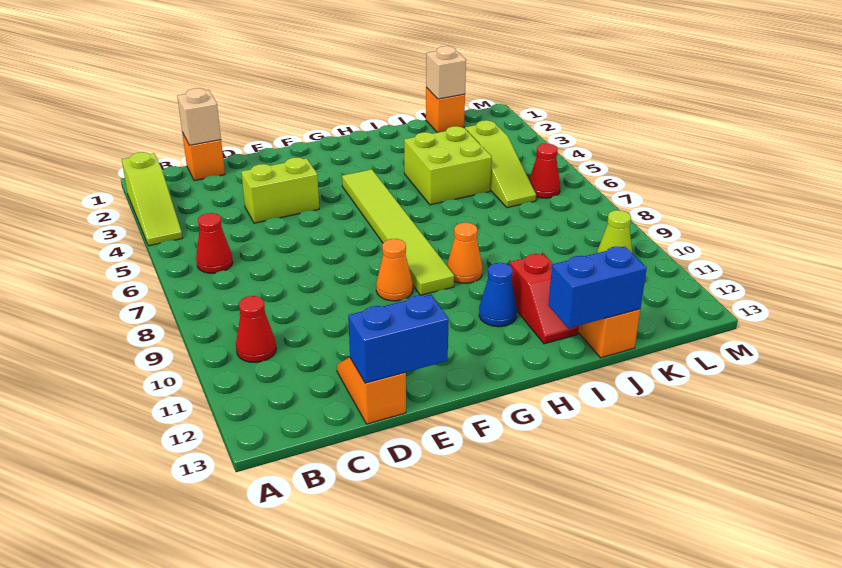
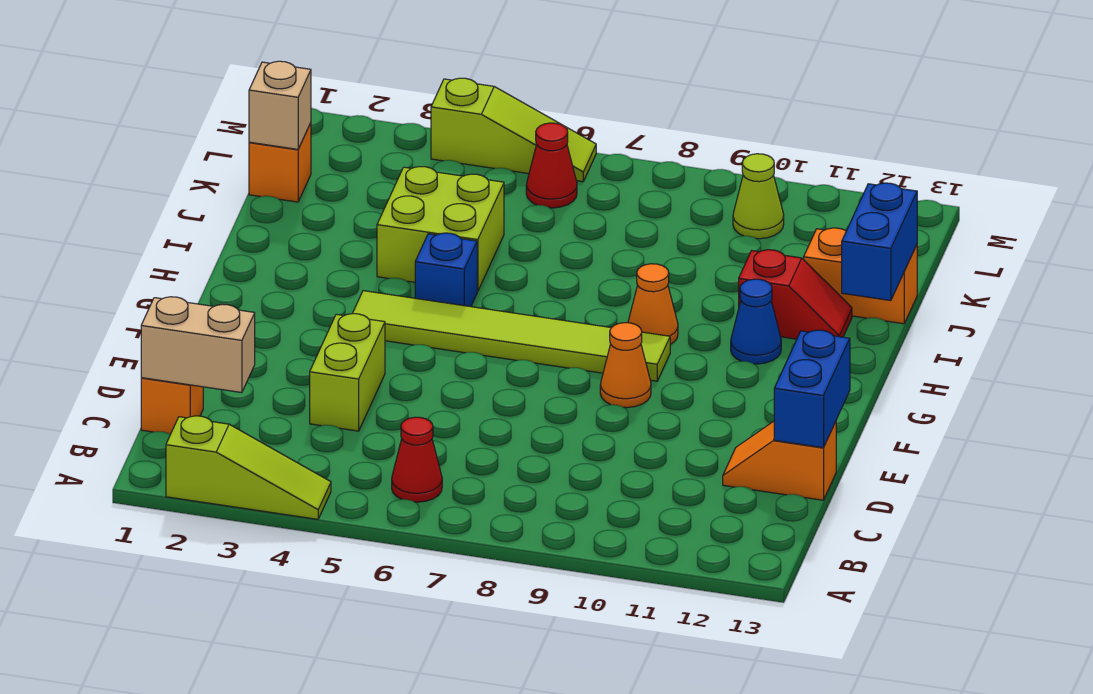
red cone B10 level 1 -> none
tan brick C1 level 2 -> tan brick C1:C2 level 2
none -> blue brick H5 level 1
lime slope K4:K6 level 1 top 4 -> lime slope M4:M6 level 1 top 4

